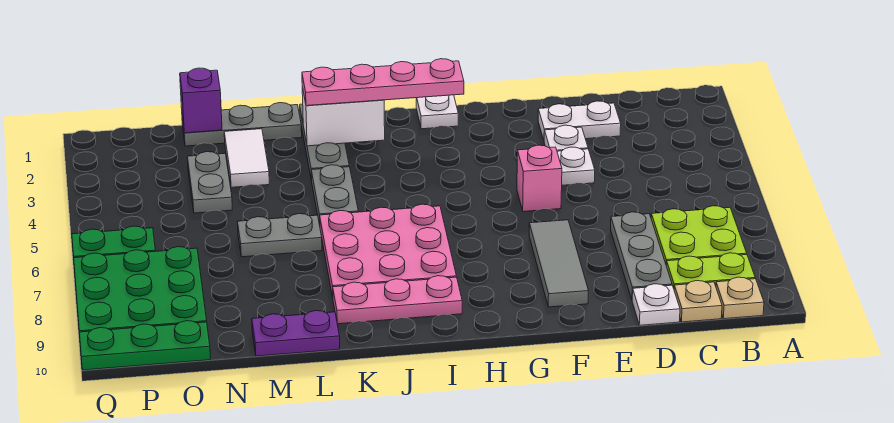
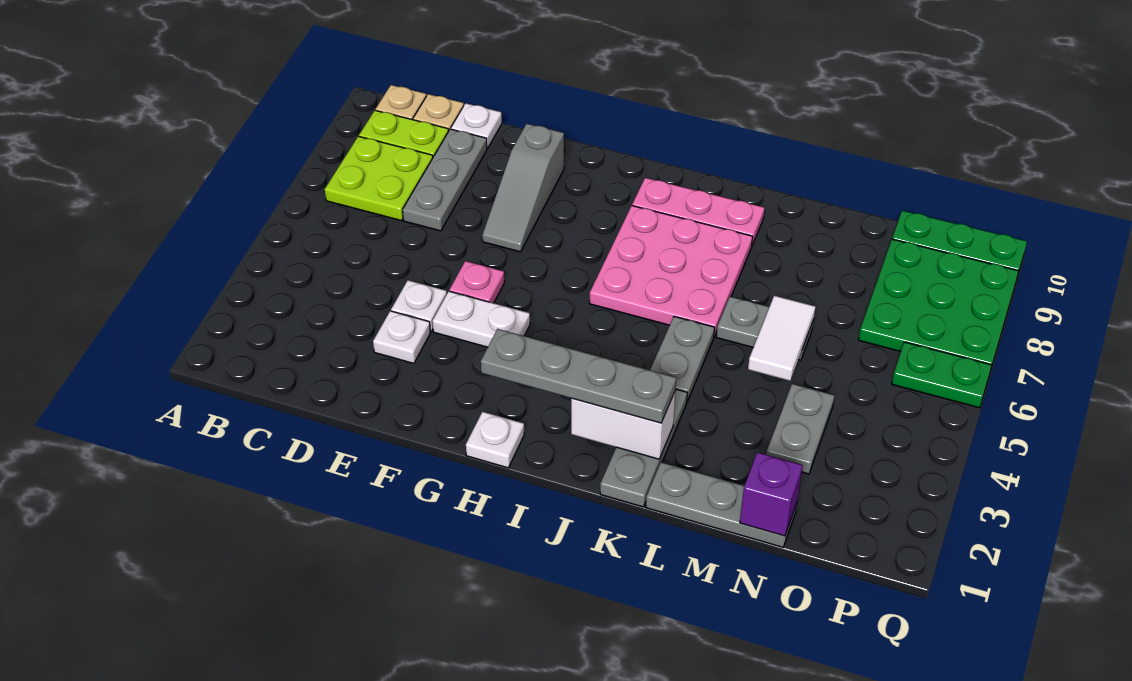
white plate D2:E2 level 1 -> white plate F4:G4 level 1
pink brick F5 level 1 -> pink plate F5 level 1
grey tile F7:F9 level 1 -> grey slope F7:F9 level 1 top 9
pink plate H2:K2 level 3 -> grey plate H2:K2 level 3
purple plate L10:M10 level 1 -> none
white tile M2:M3 level 1 -> white tile M5:M6 level 2

